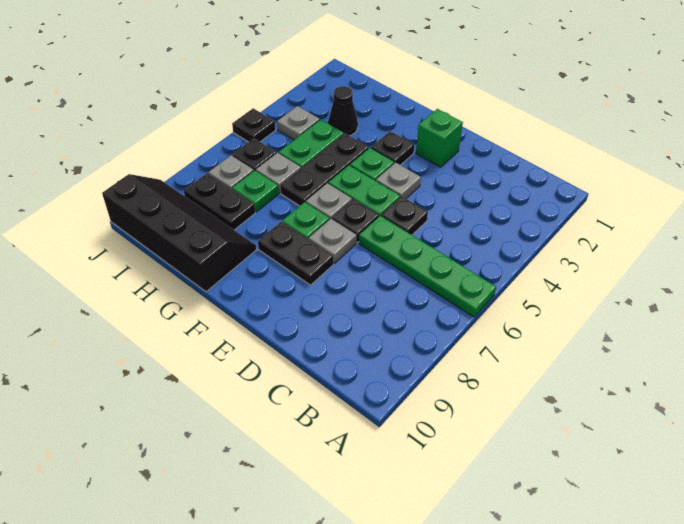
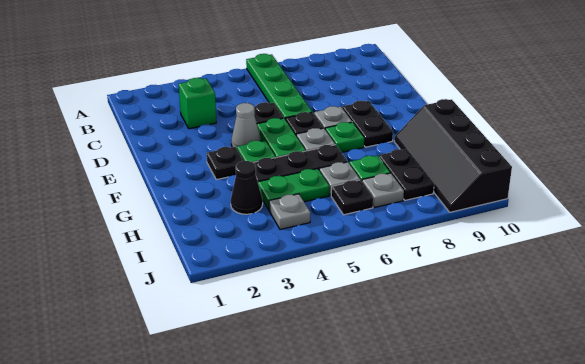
green brick E2 level 1 -> green brick C3 level 1
grey plate E4 level 1 -> grey cone E4 level 1
black plate J5 level 1 -> none

